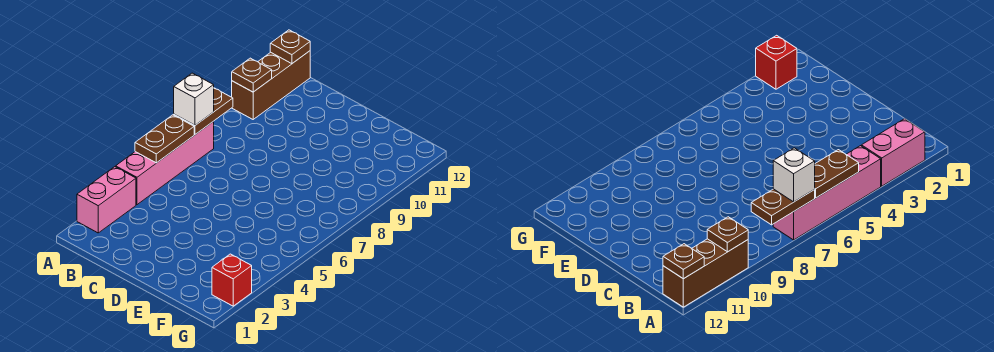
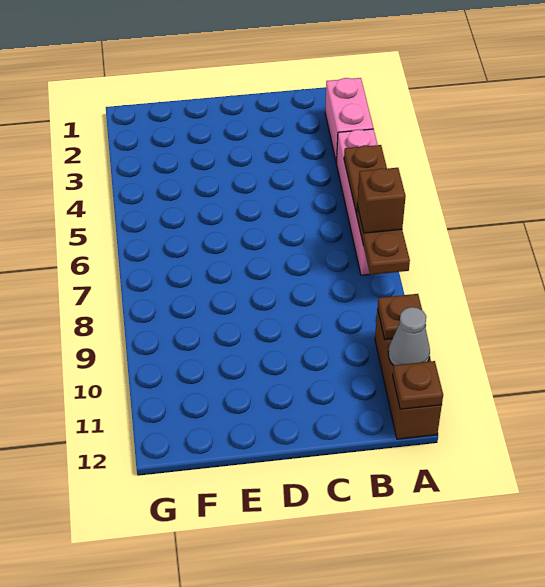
white brick A7 level 3 -> brown brick A7 level 3
none -> grey cone A11 level 2
red brick G2 level 1 -> none

